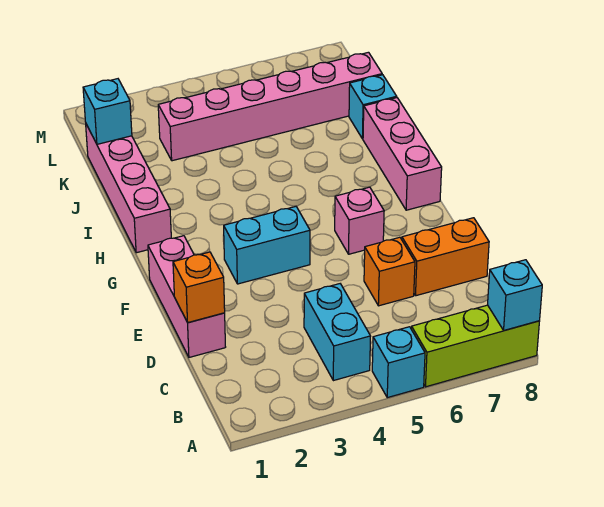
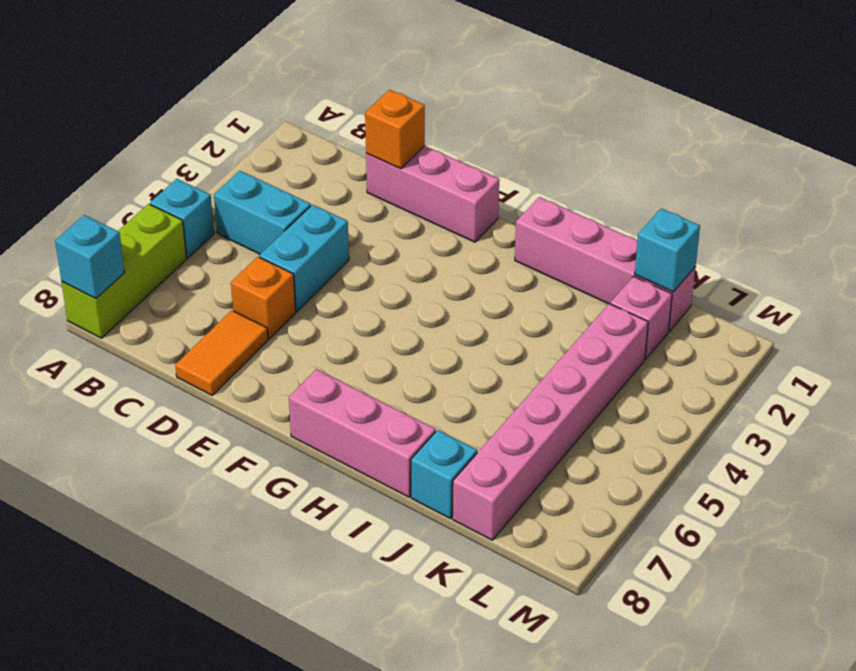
orange brick D7:D8 level 1 -> orange tile D7:D8 level 1
cyan brick F3:F4 level 1 -> cyan brick D4:D5 level 1
pink brick F6 level 1 -> pink brick K2 level 1

